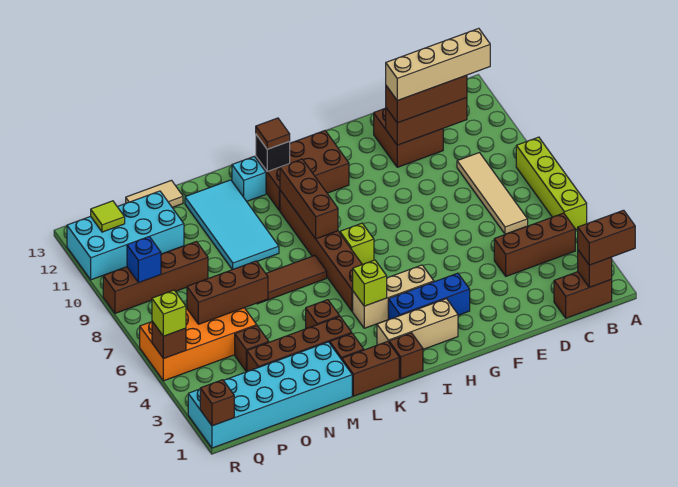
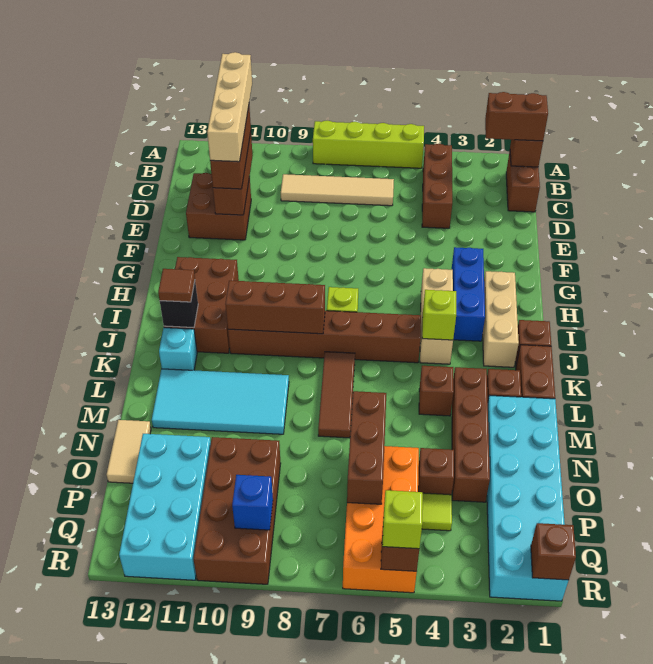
brown brick A1:B1 level 3 -> brown brick B1:B2 level 3
brown brick O9:R9 level 1 -> brown brick O9:R10 level 1
lime tile Q12 level 2 -> lime tile P4 level 1

